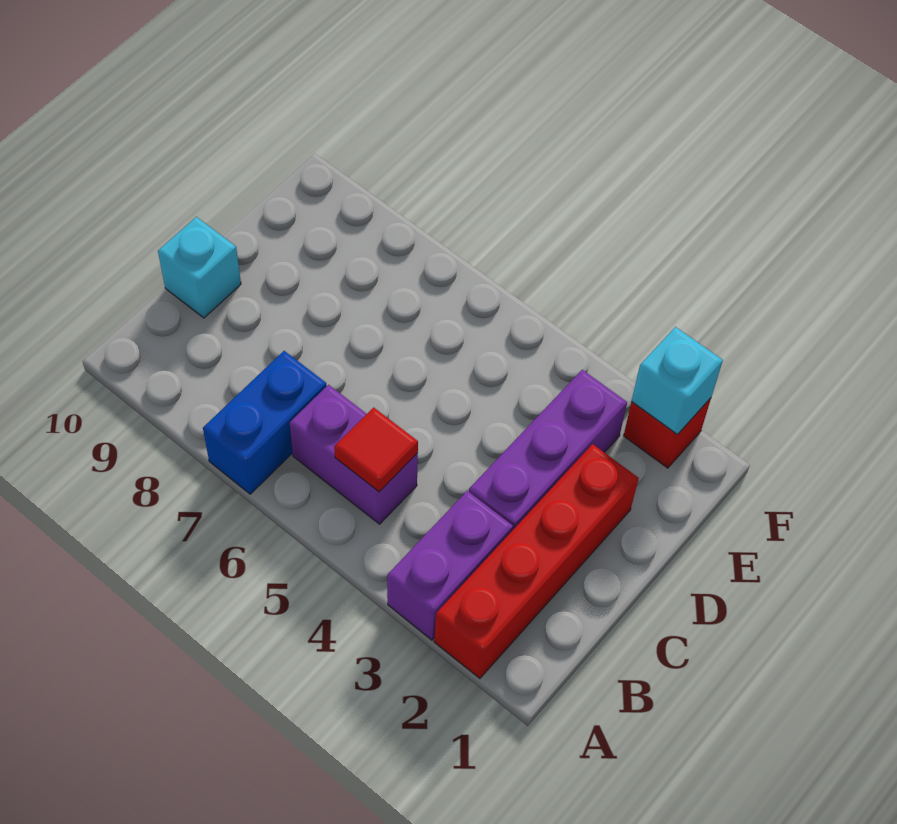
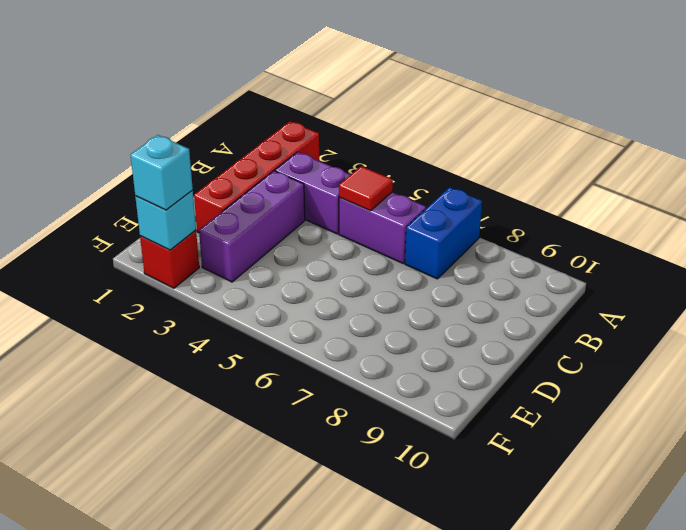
purple brick A3:B3 level 1 -> purple brick B3:B4 level 1
cyan brick C10 level 1 -> cyan brick F2 level 3

